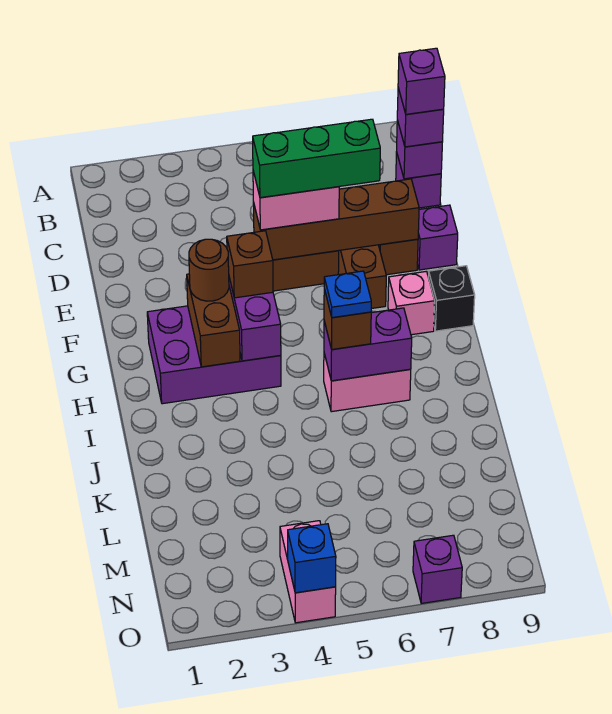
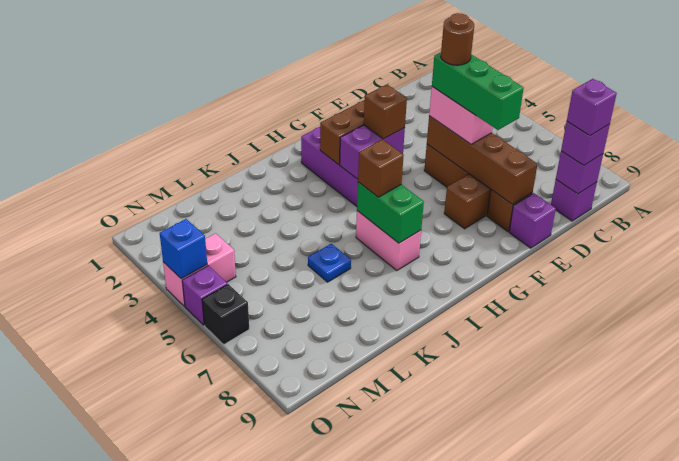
brown round brick G3 level 3 -> brown round brick E5 level 5
pink brick G8 level 1 -> none
black brick G9 level 1 -> black brick O6 level 1
purple brick I6:I7 level 2 -> green brick I6:I7 level 2
blue plate I6 level 4 -> blue plate K6 level 1
purple brick O7 level 1 -> purple brick O5 level 1

